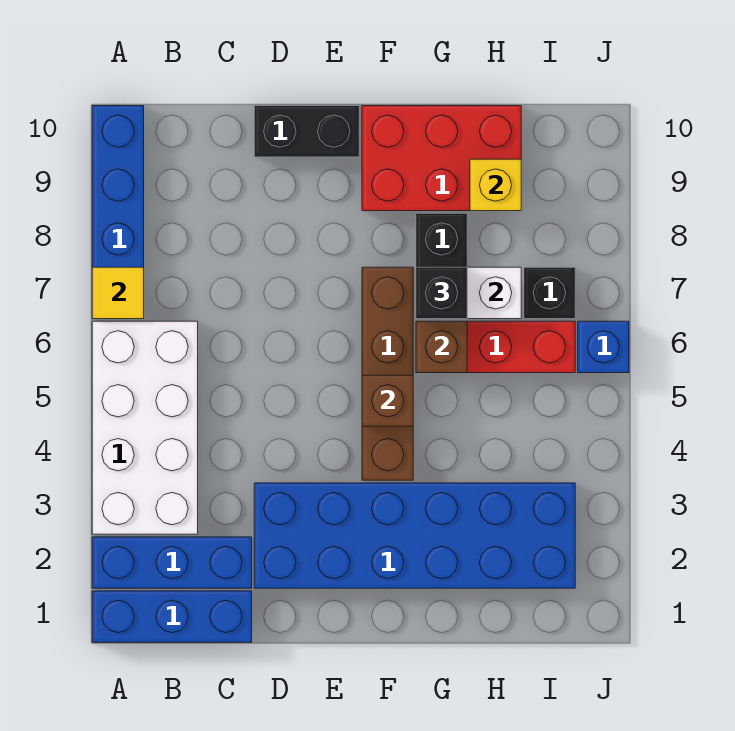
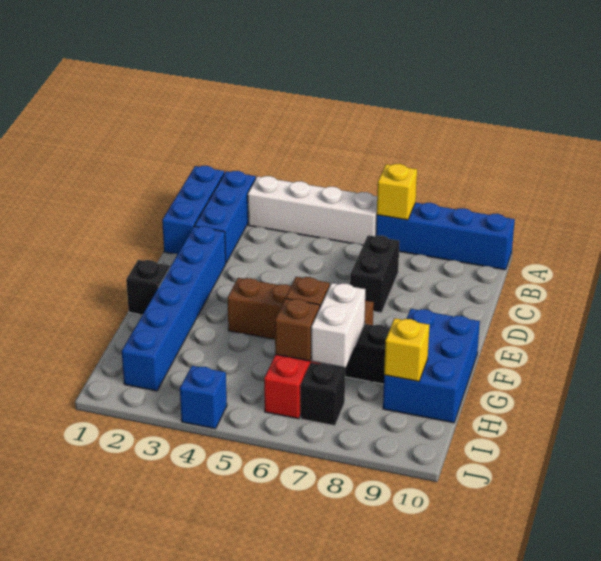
white brick A3:B6 level 1 -> white brick A3:A6 level 1
yellow tile A7 level 2 -> yellow brick A7 level 2
blue brick D2:I3 level 1 -> blue brick D2:I2 level 1
black brick D10:E10 level 1 -> black brick C7:D7 level 1
brown brick F5 level 2 -> brown brick H6 level 2
red brick F9:H10 level 1 -> blue brick F9:H10 level 1
black brick G7 level 3 -> black brick F1 level 1
blue brick J6 level 1 -> blue brick J4 level 1

